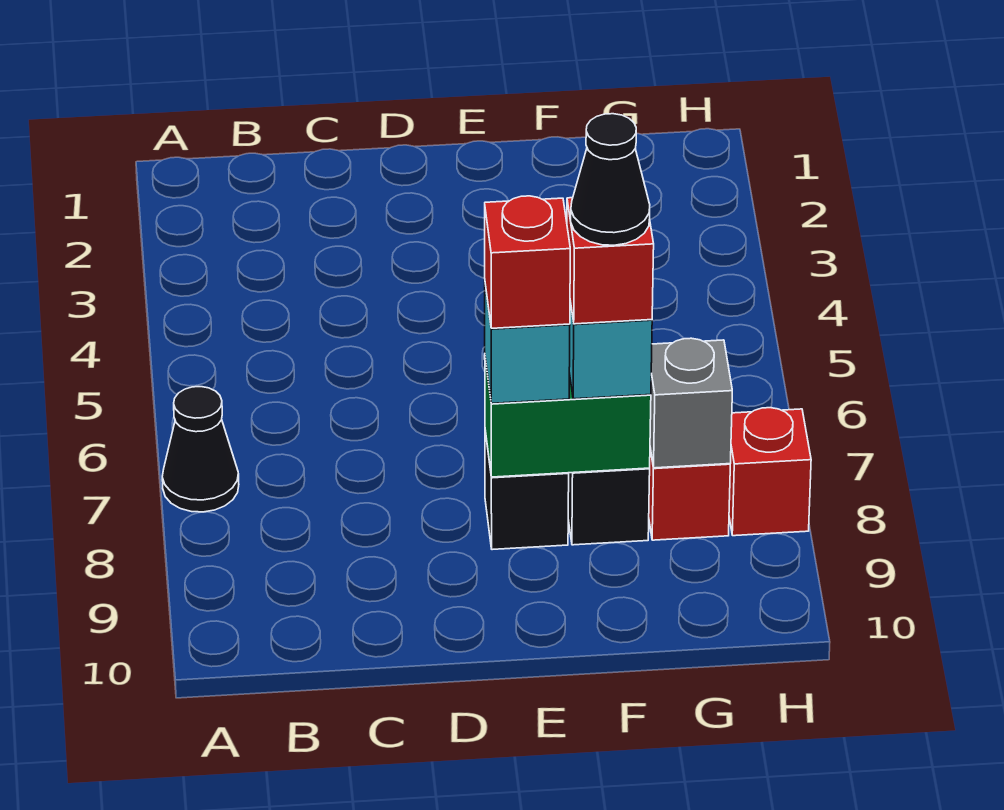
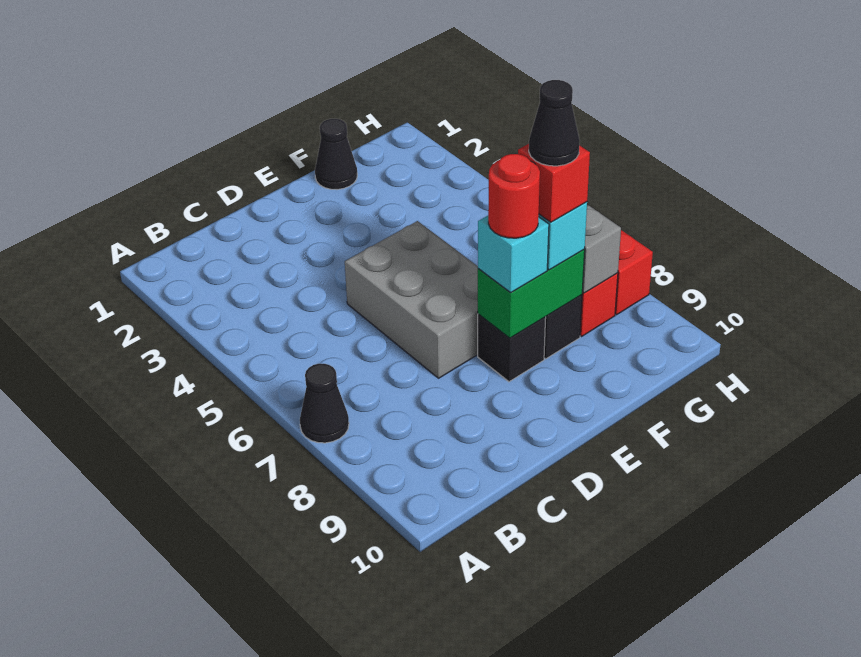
none -> grey brick D5:E7 level 1
red brick E8 level 4 -> red round brick E8 level 4
none -> black cone F1 level 1

